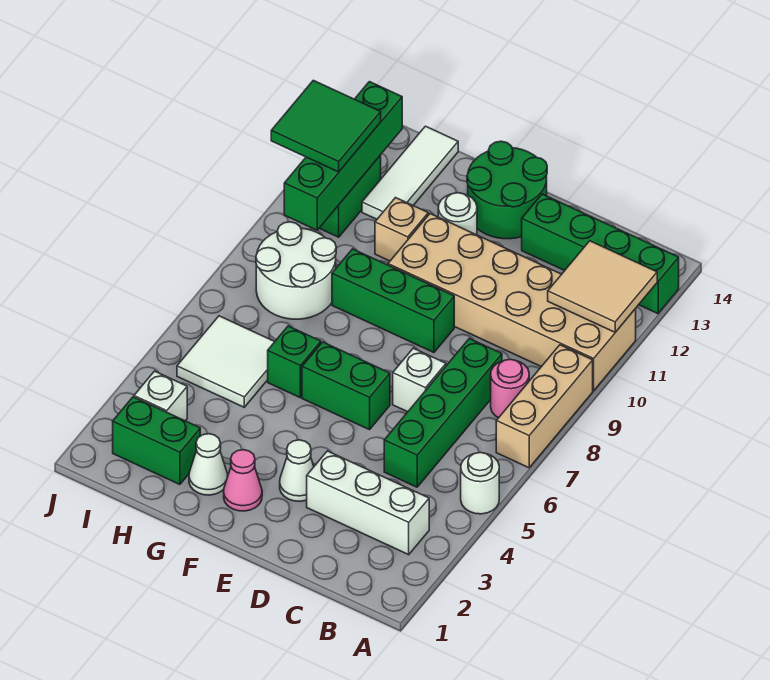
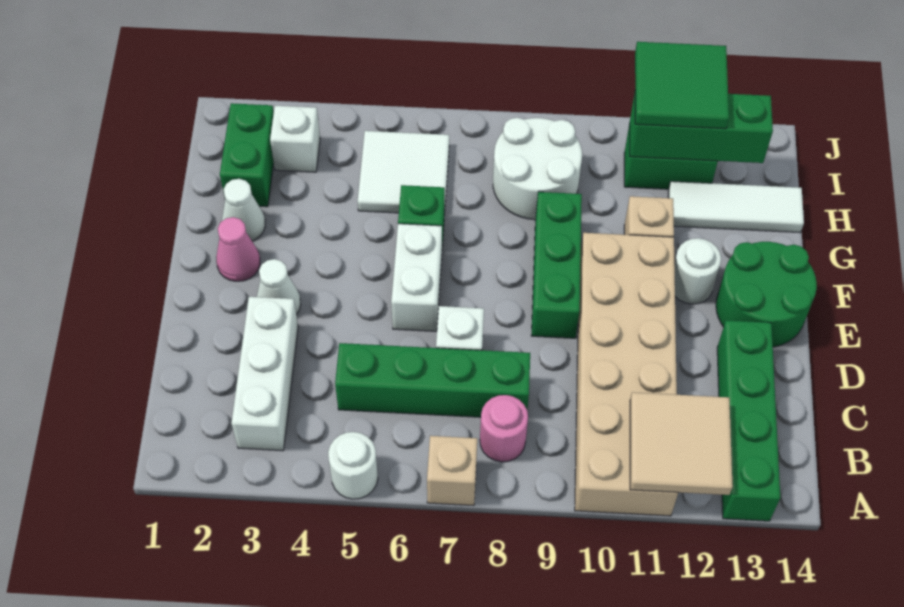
tan brick A7:A9 level 1 -> tan brick A7 level 1
green brick E6:F6 level 1 -> white brick E6:F6 level 1
green brick I10:I13 level 2 -> green brick I11:I13 level 2

